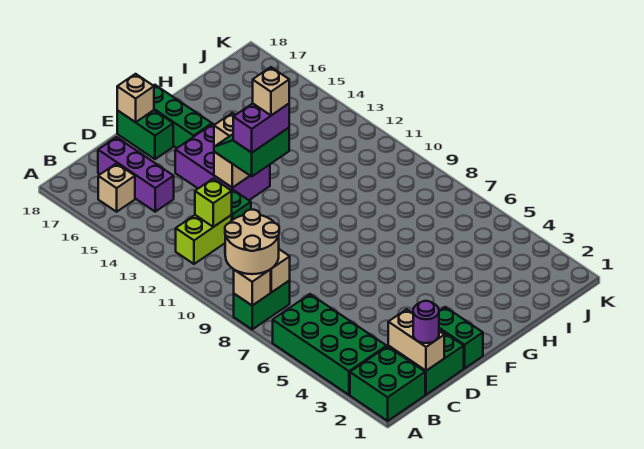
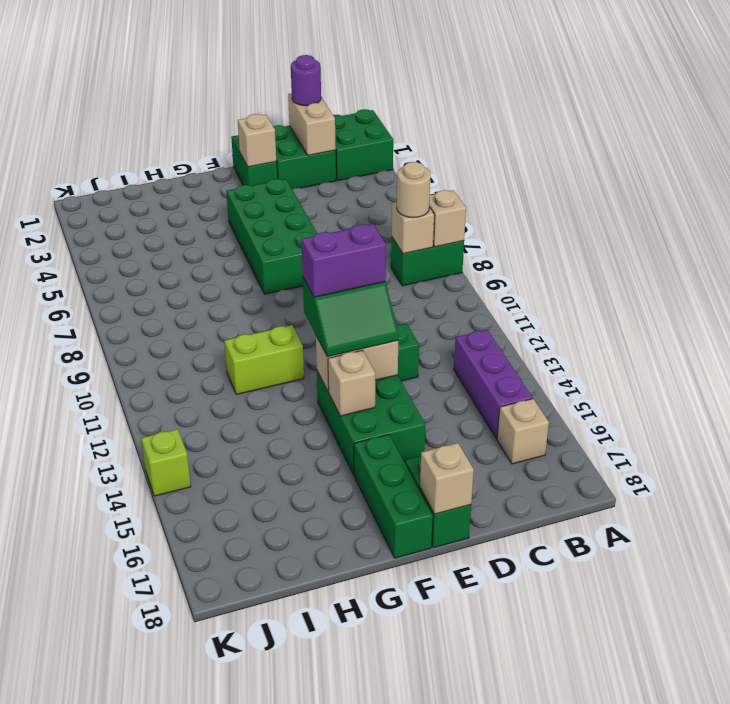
green brick A3:B6 level 1 -> green brick E4:F7 level 1
tan round brick A8:B9 level 3 -> tan round brick B8 level 3
lime brick B12:C12 level 1 -> lime brick G11:H11 level 1
lime brick C12 level 2 -> lime brick K14 level 1
purple brick C15:C17 level 1 -> purple brick B13:B15 level 1
purple brick E13:F15 level 1 -> green brick E13:F15 level 1
tan brick F12 level 5 -> tan brick E2 level 2

